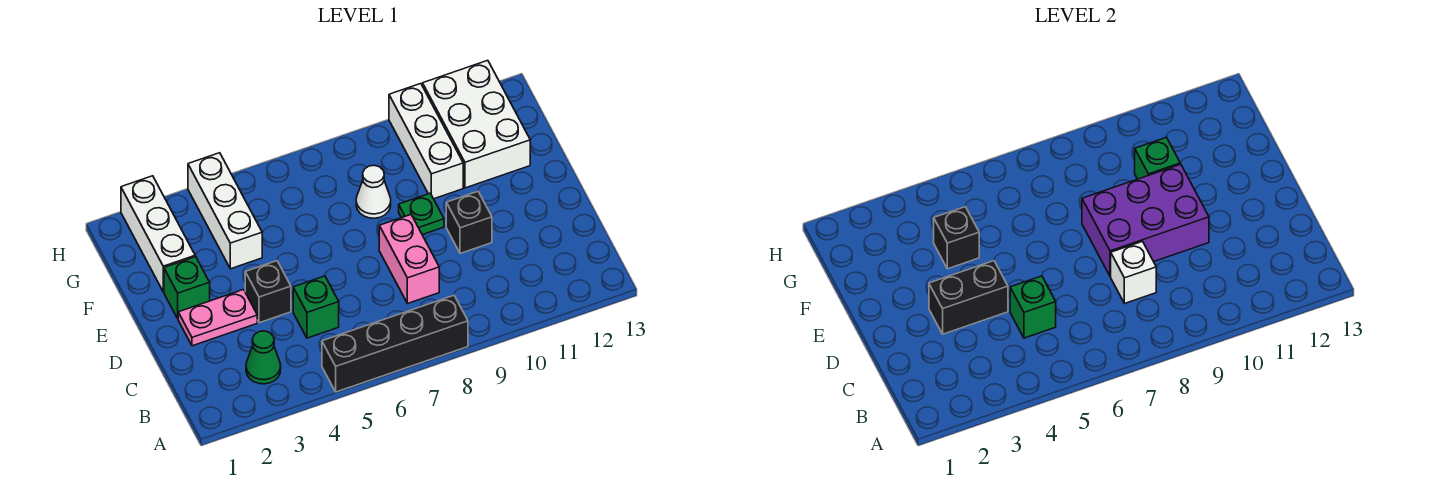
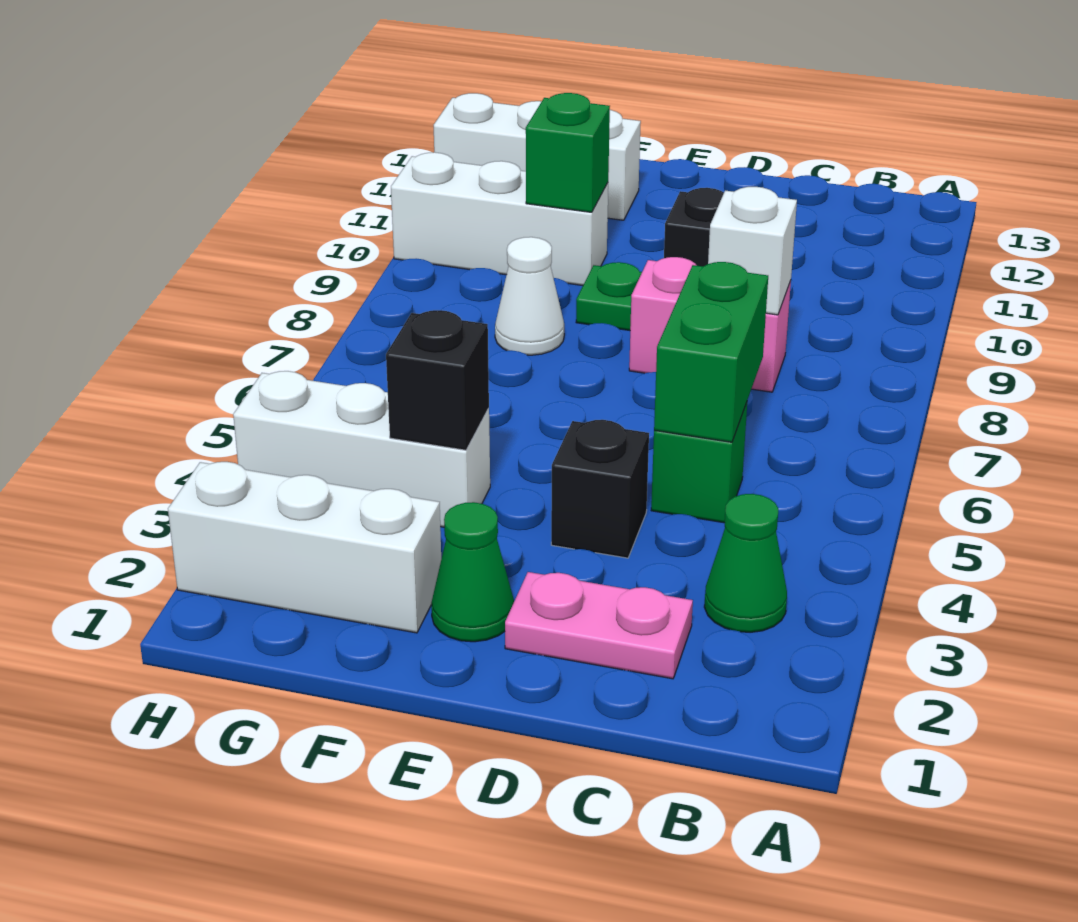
black brick A5:A8 level 1 -> none
green brick C5 level 2 -> green brick C5:C6 level 2
pink plate D2:D3 level 1 -> pink plate C2:D2 level 1
black brick D3:D4 level 2 -> none
purple brick D8:E10 level 2 -> none
green brick E2 level 1 -> green cone E2 level 1
white brick F11:H12 level 1 -> white brick F12:H12 level 1

